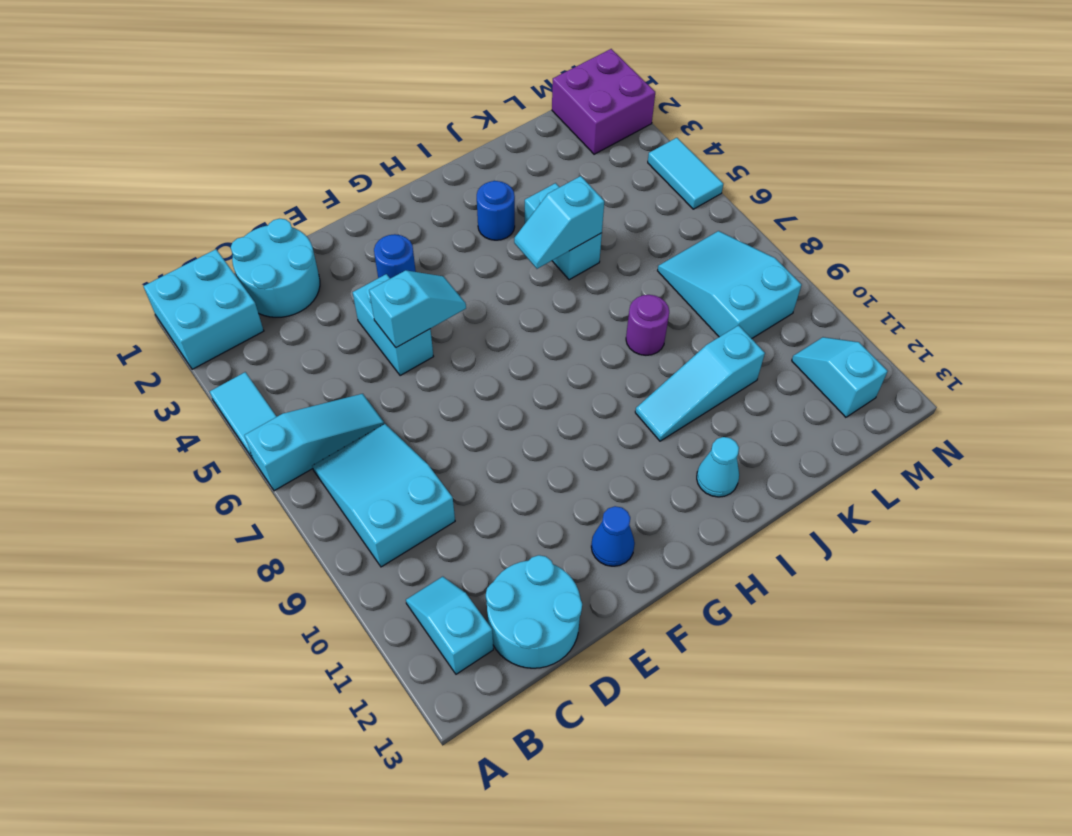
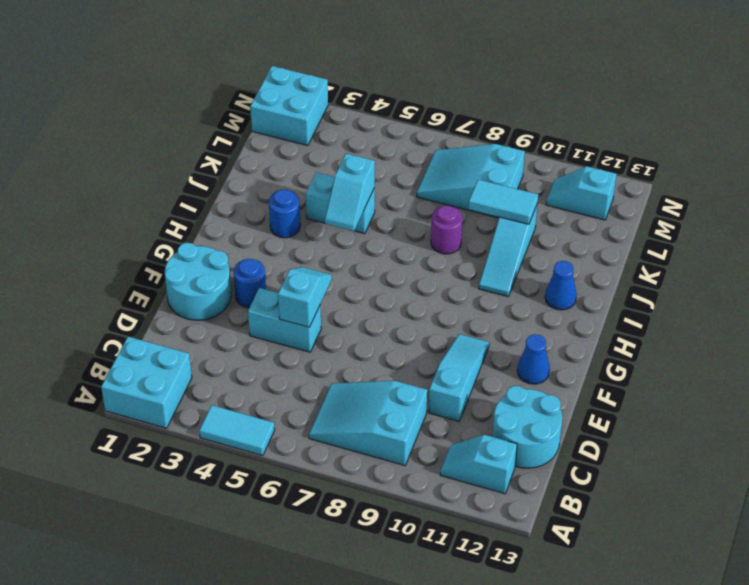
cyan slope A6:C6 level 1 top A -> cyan slope D10:F10 level 1 top D
cyan round brick C1:D2 level 1 -> cyan round brick E1:F2 level 1
cyan cone I12 level 1 -> blue cone I12 level 1
purple brick M1:N2 level 1 -> cyan brick M1:N2 level 1
cyan tile N4:N5 level 1 -> cyan tile K9:K10 level 2

